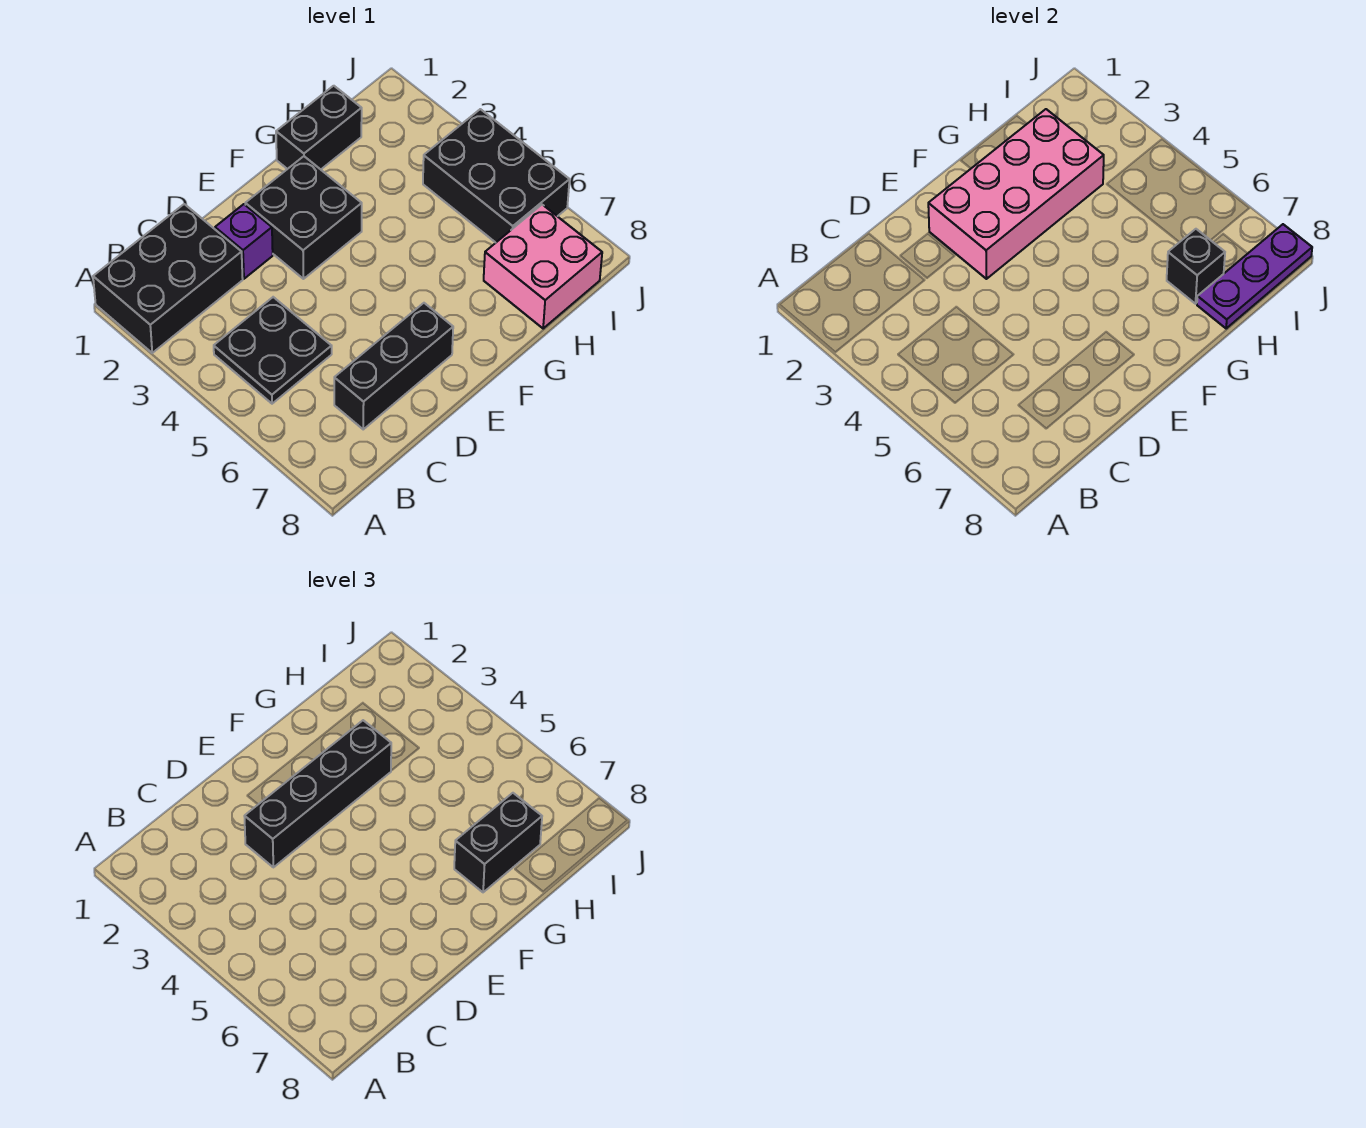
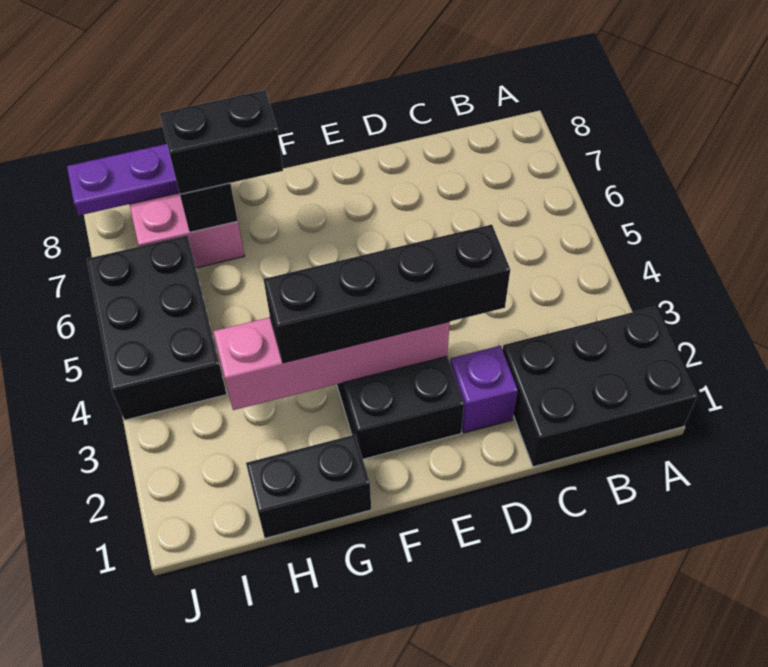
black plate B4:C5 level 1 -> none
black brick C7:E7 level 1 -> none
pink brick E2:H3 level 2 -> pink brick E3:H3 level 2

